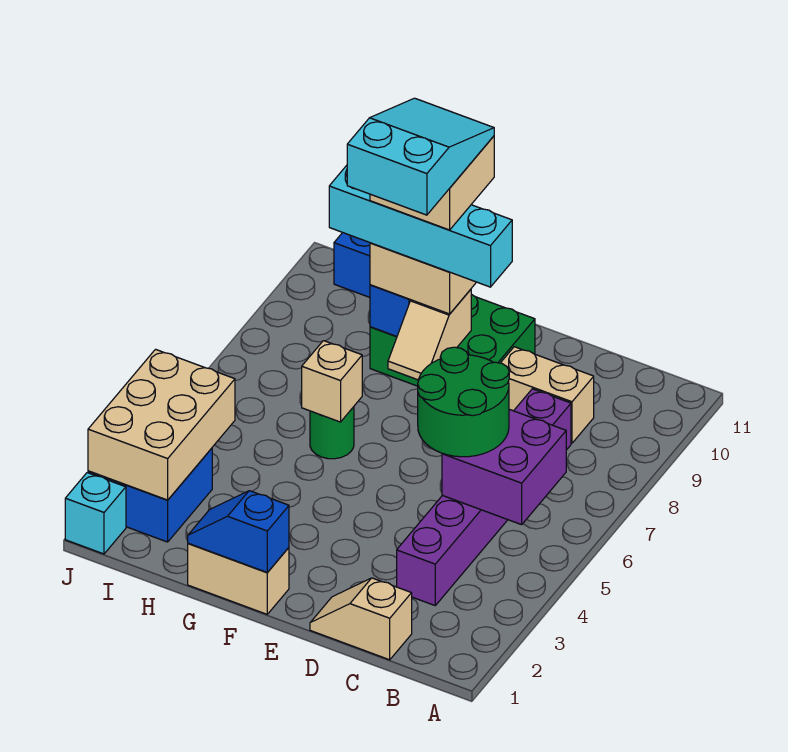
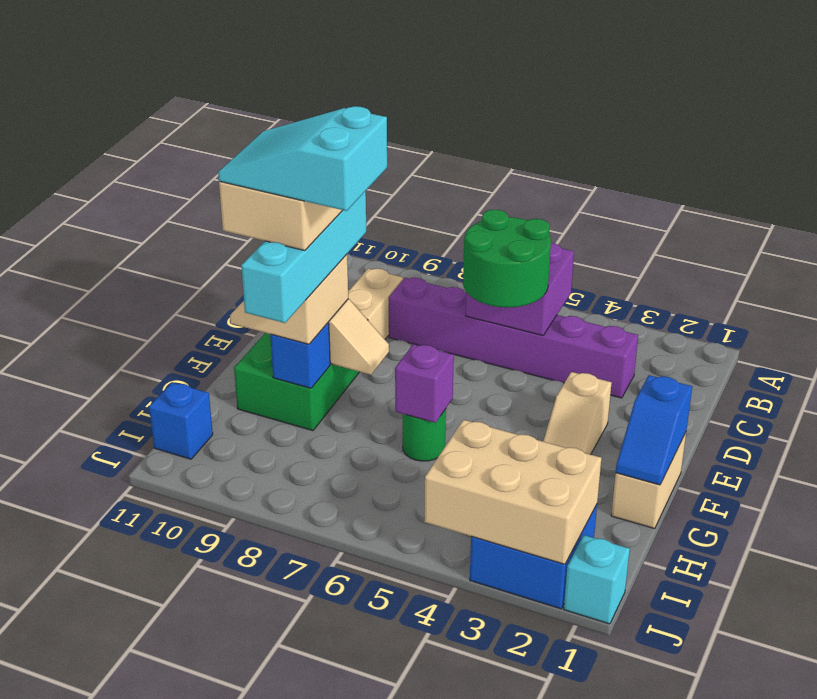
tan slope C1:D1 level 1 top C -> tan slope E3:F3 level 1 top E
tan brick G6 level 2 -> purple brick G6 level 2

